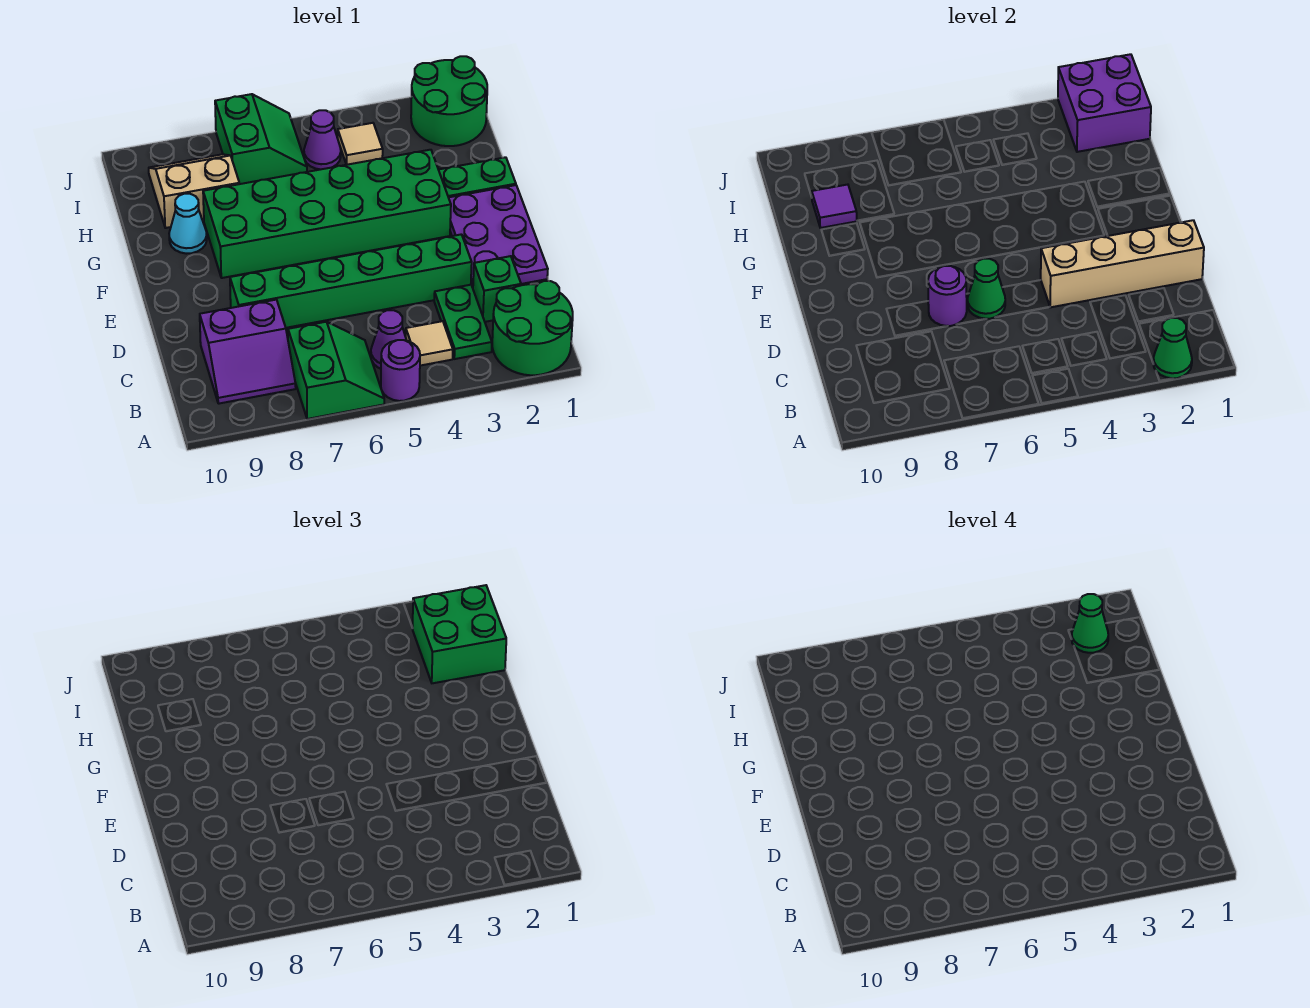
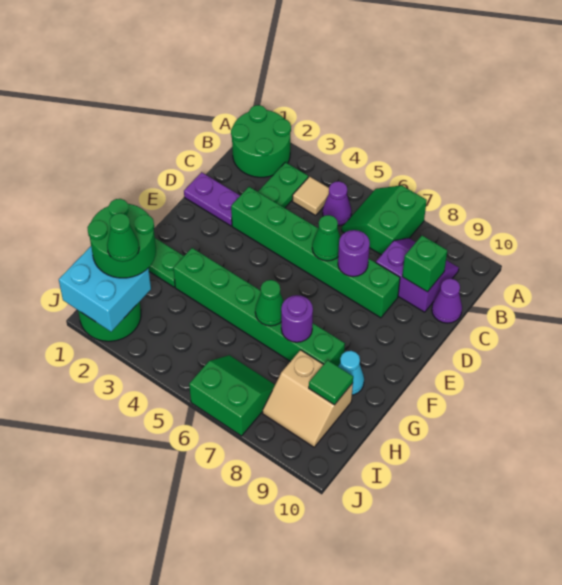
green cone A2 level 2 -> green cone G6 level 2
purple round brick A5 level 1 -> purple round brick G7 level 2
green brick C2 level 1 -> green brick C9 level 2
purple plate D1:F2 level 1 -> purple plate D1:D2 level 1
tan brick D1:D4 level 2 -> none
green brick F3:G8 level 1 -> green brick G3:G8 level 1
green brick H1:I2 level 3 -> green round brick H1:I2 level 3
purple tile H9 level 2 -> green tile H9 level 2
purple brick I1:J2 level 2 -> cyan brick I1:J2 level 2
tan tile I4 level 1 -> none
purple cone I5 level 1 -> purple cone C10 level 1
green slope I6:J7 level 1 top 7 -> green slope I6:J7 level 1 top J

